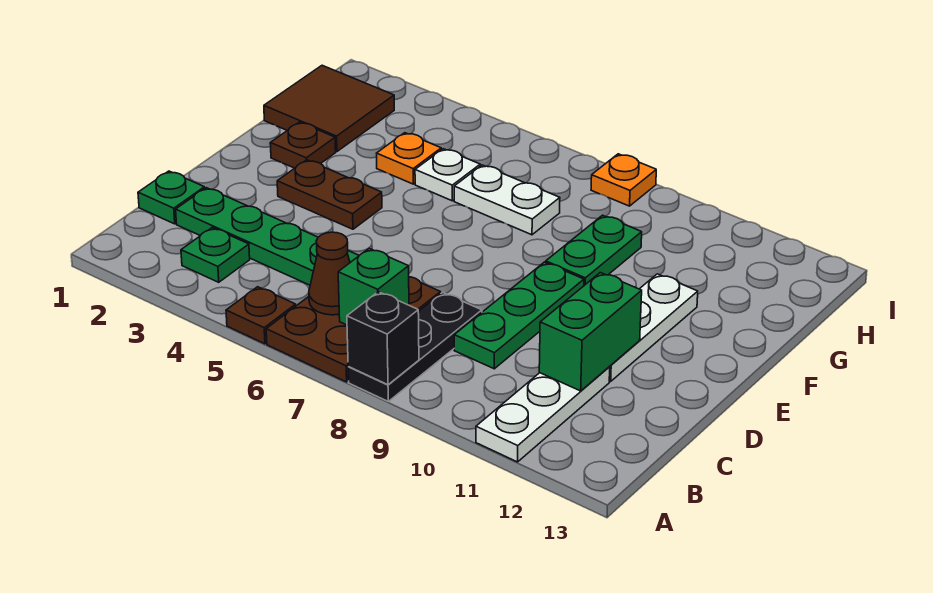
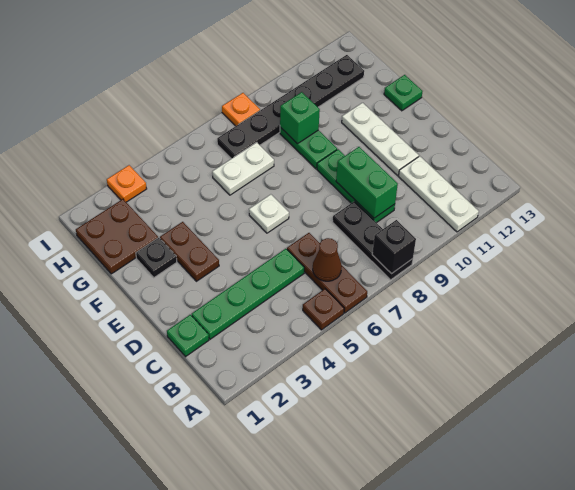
brown plate A6:C7 level 1 -> brown plate A6:C6 level 1
green plate B3 level 1 -> green plate F13 level 1
green brick B7 level 2 -> green brick G9 level 2
green brick C11:D11 level 2 -> green brick C9:D9 level 2
brown plate E3:E4 level 1 -> brown plate E3:F3 level 1
brown plate F2 level 1 -> black plate F2 level 1
brown tile G1:H2 level 1 -> brown plate G1:H2 level 1
orange plate G4 level 1 -> orange plate I3 level 1
white plate G5 level 1 -> white plate E6 level 1
none -> black plate H7:H12 level 1

